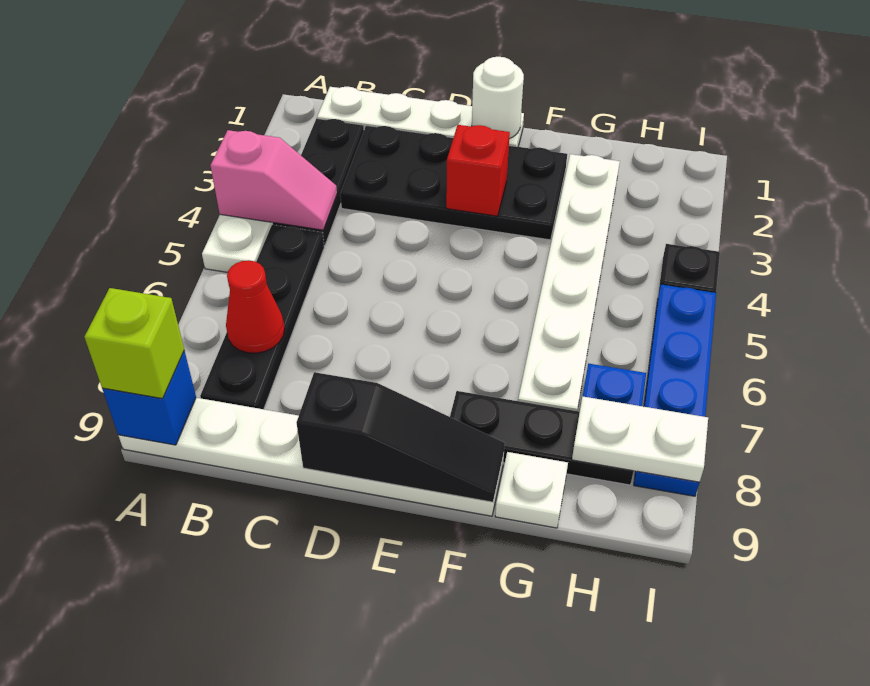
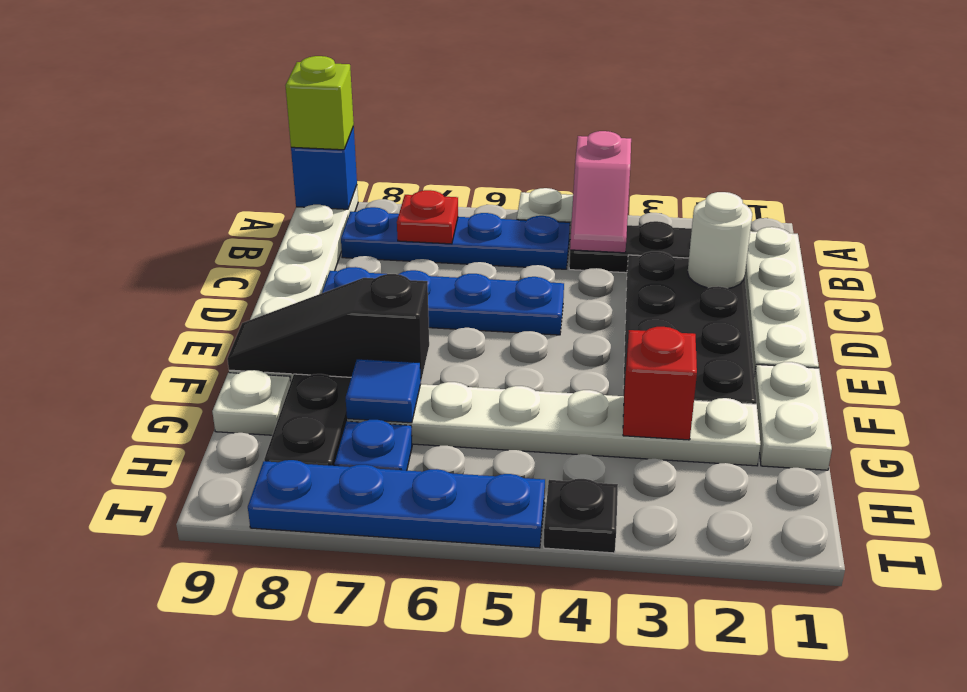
black plate B5:B8 level 1 -> blue plate B5:B8 level 1
red cone B7 level 2 -> red plate B7 level 2
none -> blue plate D5:D8 level 1
black slope D9:F9 level 2 top D -> black slope F7:F9 level 2 top 7
white round brick E1 level 2 -> white round brick C2 level 2
red brick E3 level 2 -> red brick G3 level 2
none -> blue tile G7 level 2
white plate H8:I8 level 2 -> white plate F1:G1 level 1

